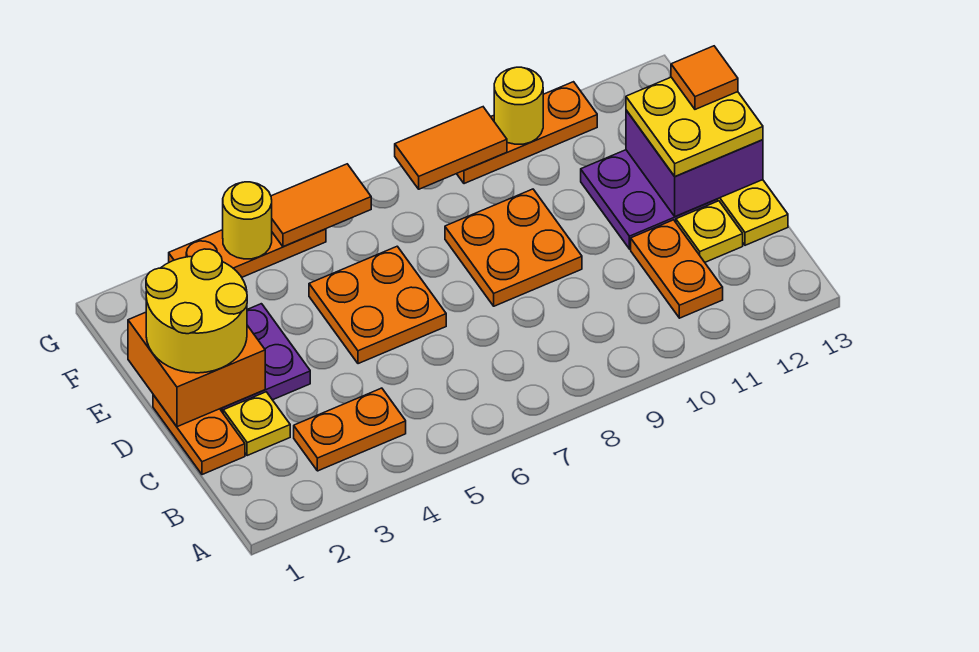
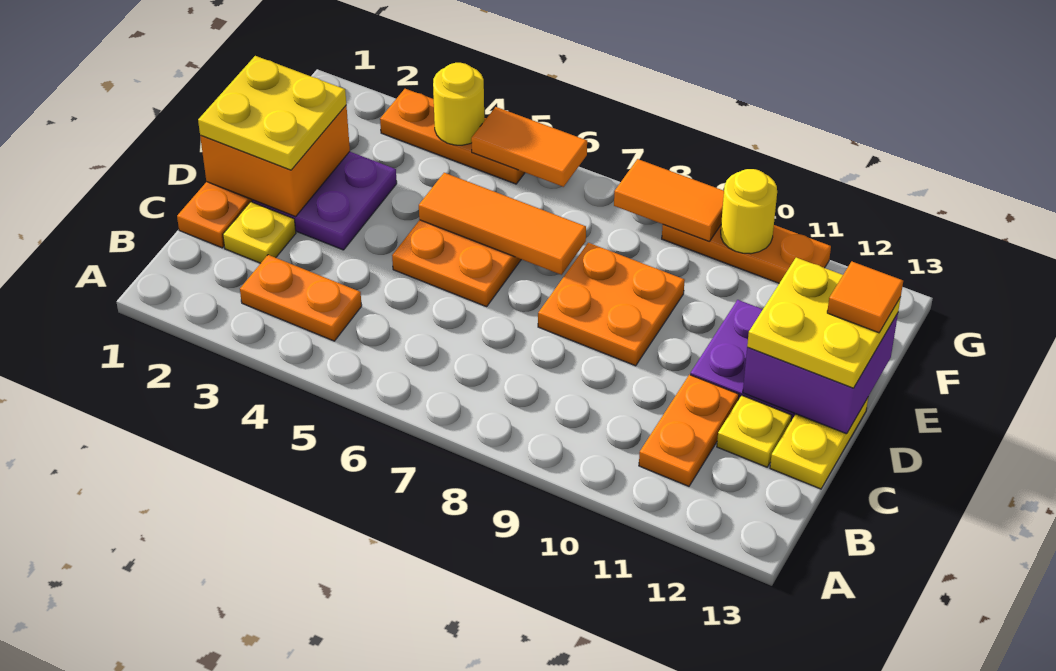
yellow round brick D1:E2 level 3 -> yellow plate D1:E2 level 3
none -> orange tile E5:E7 level 2

